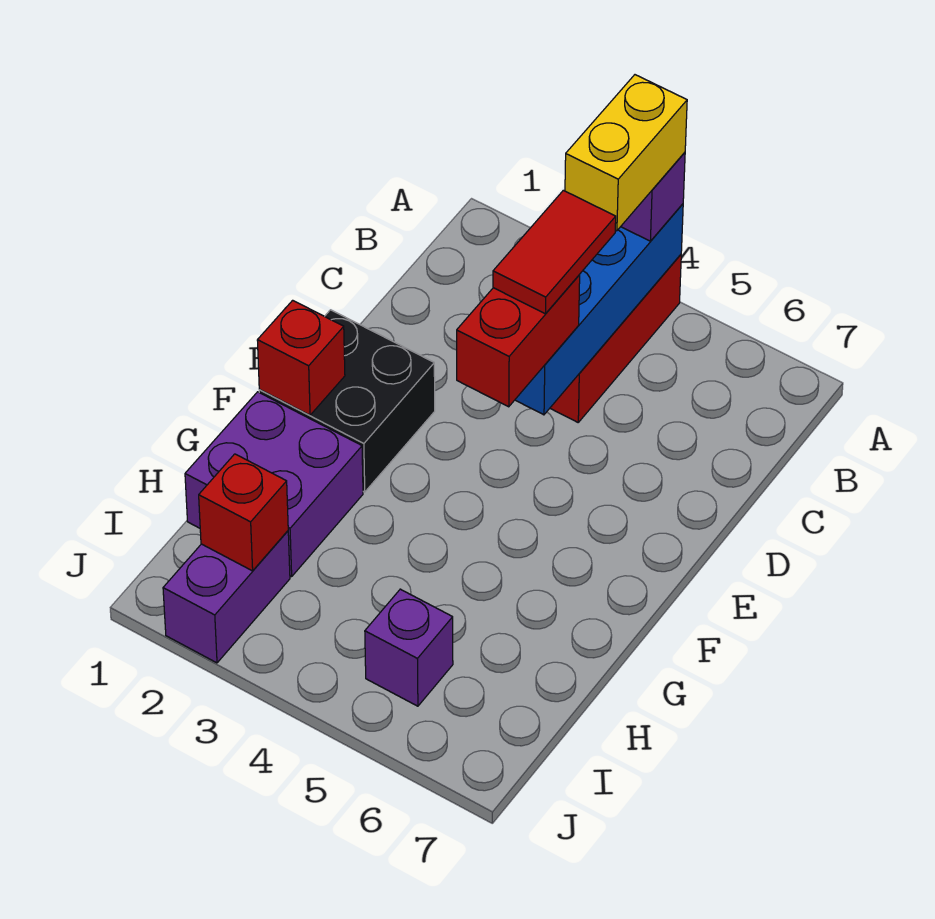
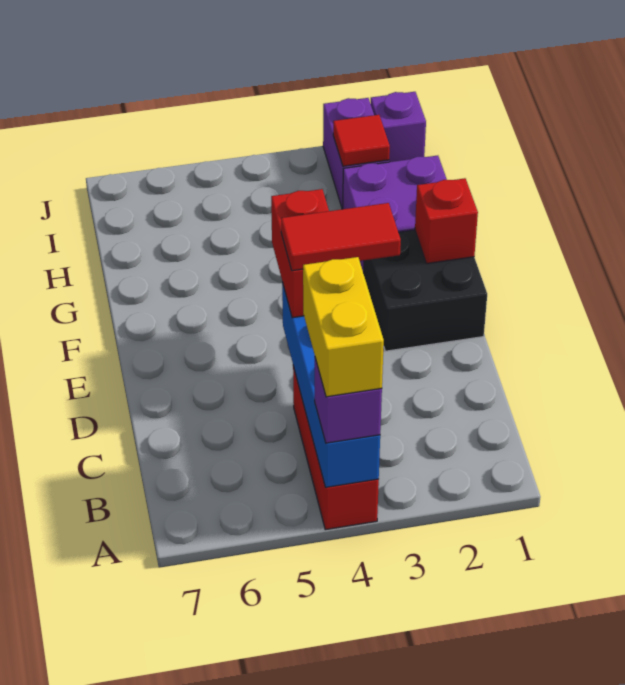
red tile C4:D4 level 4 -> red tile D3:D4 level 4
red brick I2 level 2 -> red tile I2 level 2
purple brick I5 level 1 -> purple brick J1 level 1

